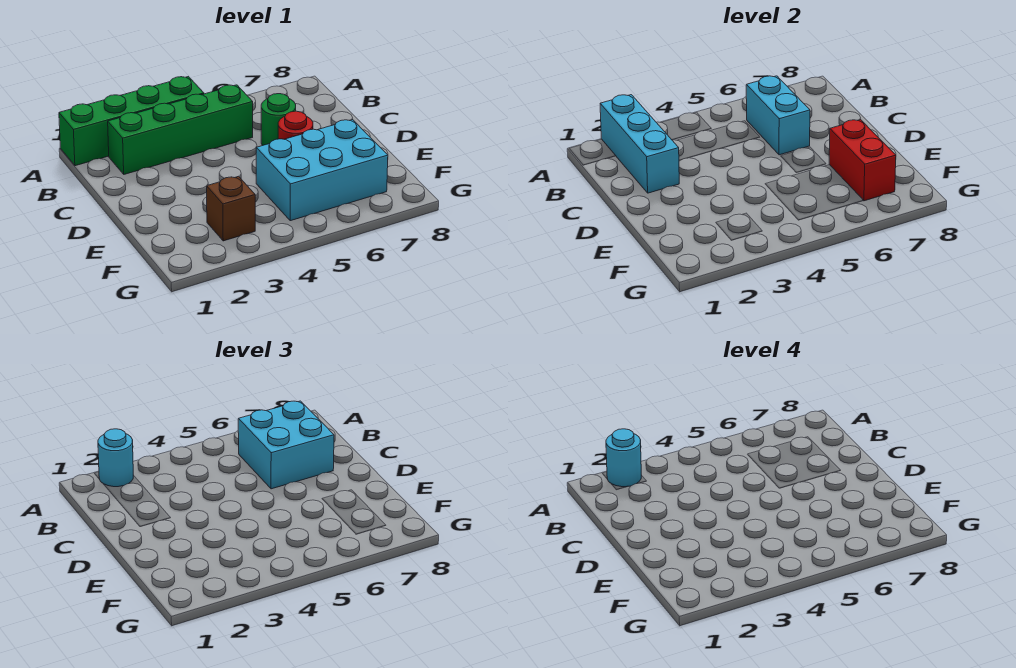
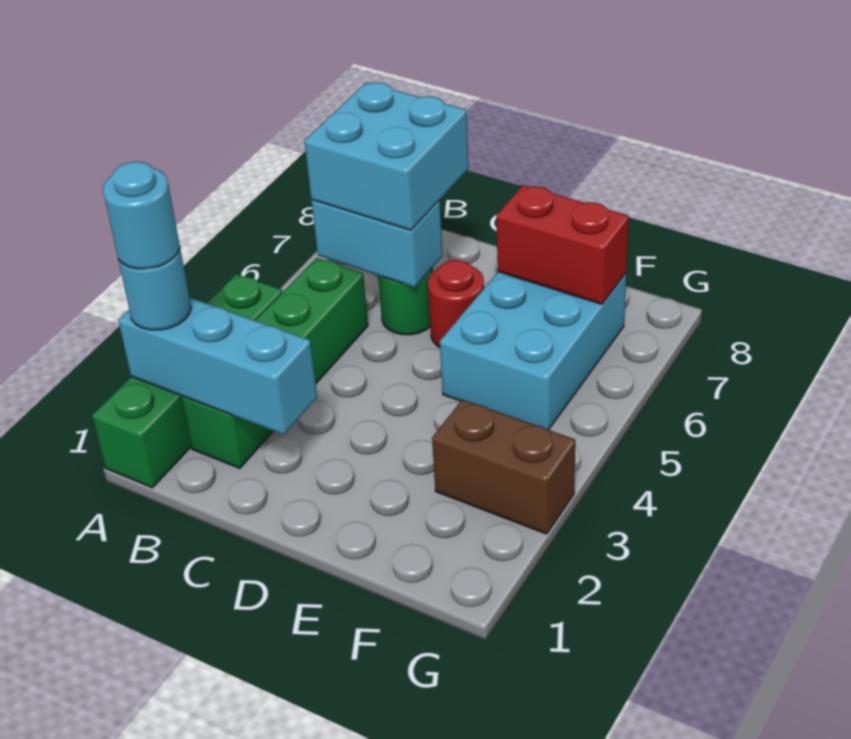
brown brick F3 level 1 -> brown brick F3:G3 level 1

